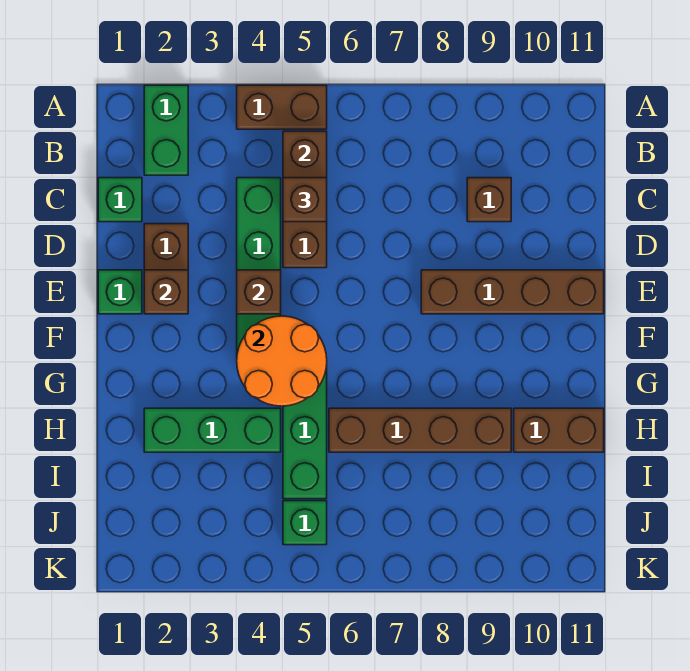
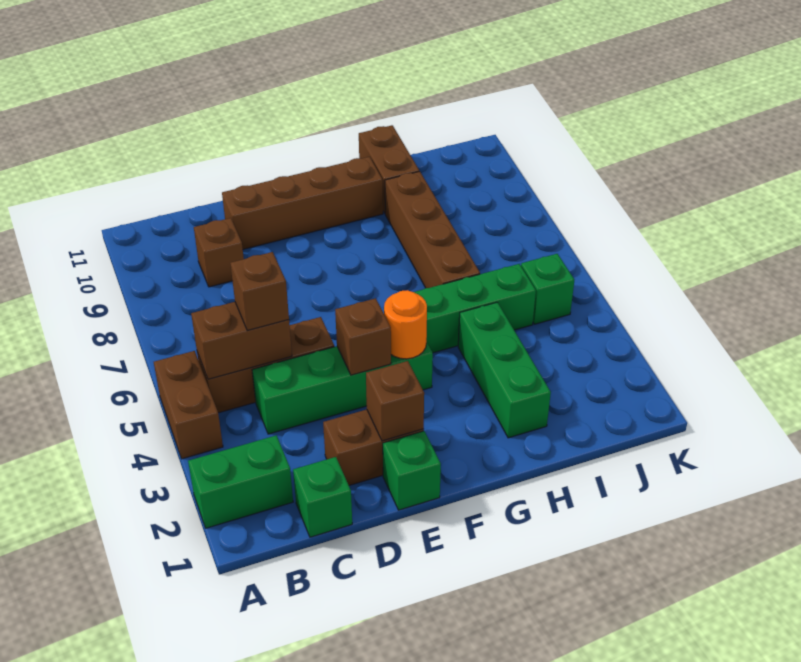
brown brick E8:E11 level 1 -> brown brick D10:G10 level 1
orange round brick F4:G5 level 2 -> orange round brick F4 level 2

